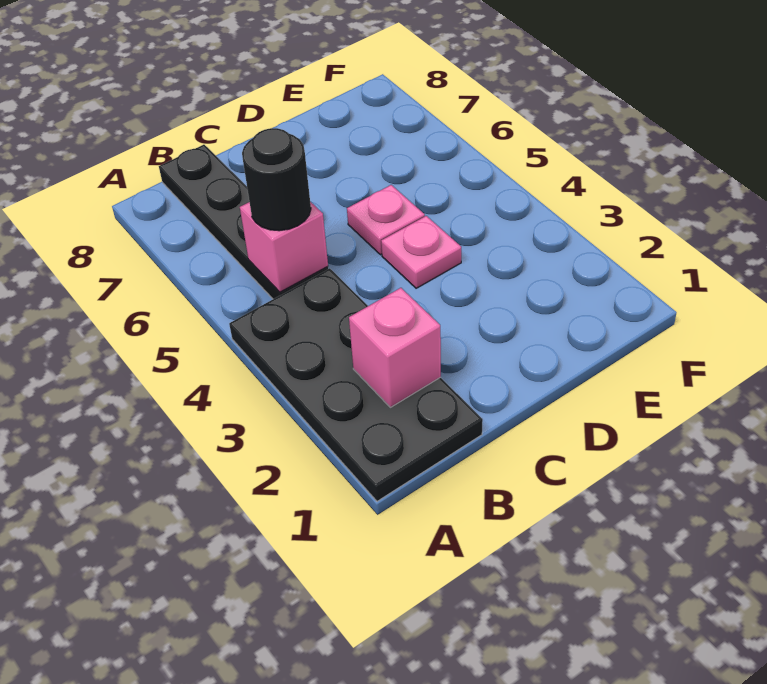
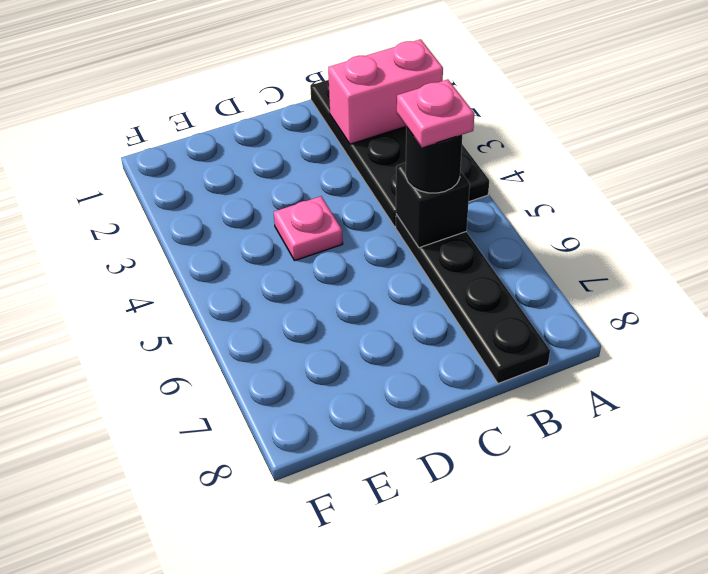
pink brick B2 level 2 -> pink brick A2:B2 level 2
pink brick B5 level 2 -> black brick B5 level 2
pink plate D5 level 1 -> pink plate B5 level 4

